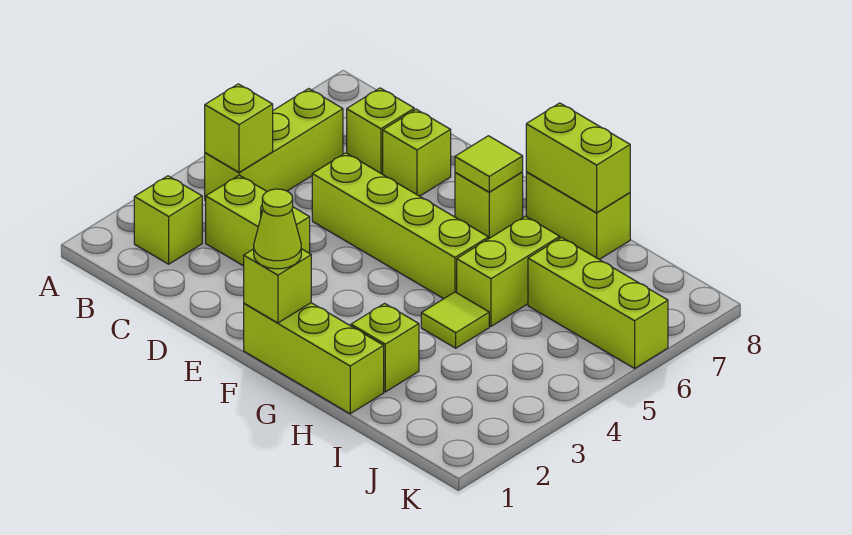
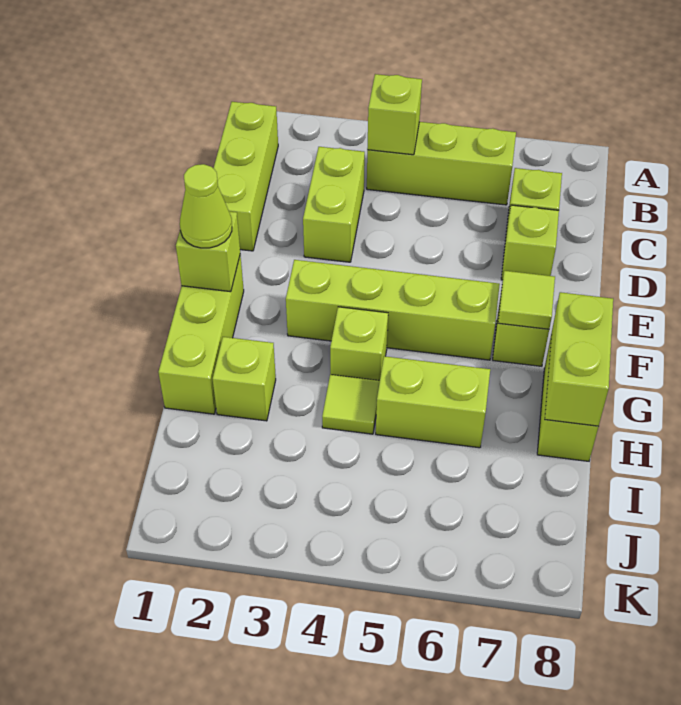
lime brick B2 level 1 -> lime brick G4 level 1
lime brick D5:G5 level 1 -> lime brick F3:F6 level 1
lime brick I6:K6 level 1 -> lime brick B1:D1 level 1

